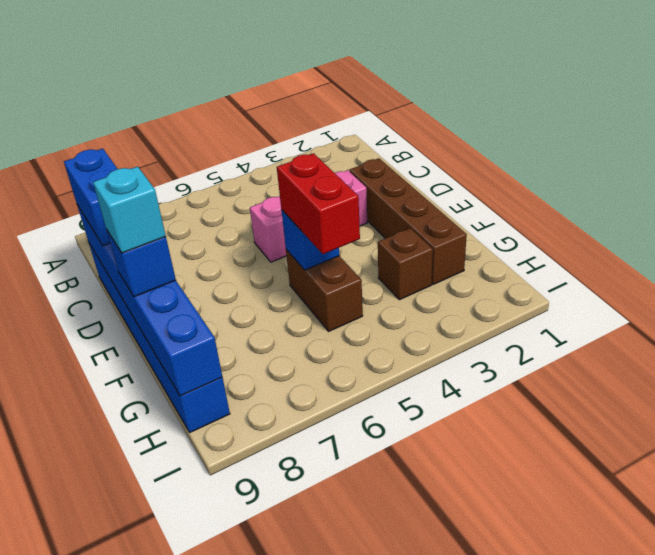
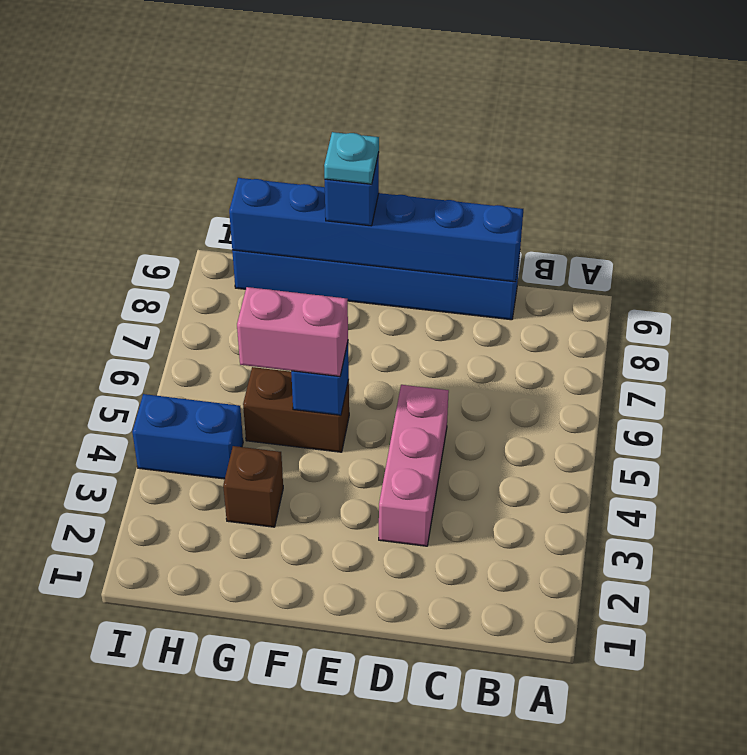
blue brick C9:D9 level 3 -> blue brick H4:I4 level 1
brown brick D2:G2 level 1 -> none
red brick F5:G5 level 3 -> pink brick F5:G5 level 3
cyan brick F9 level 4 -> cyan plate F9 level 4

